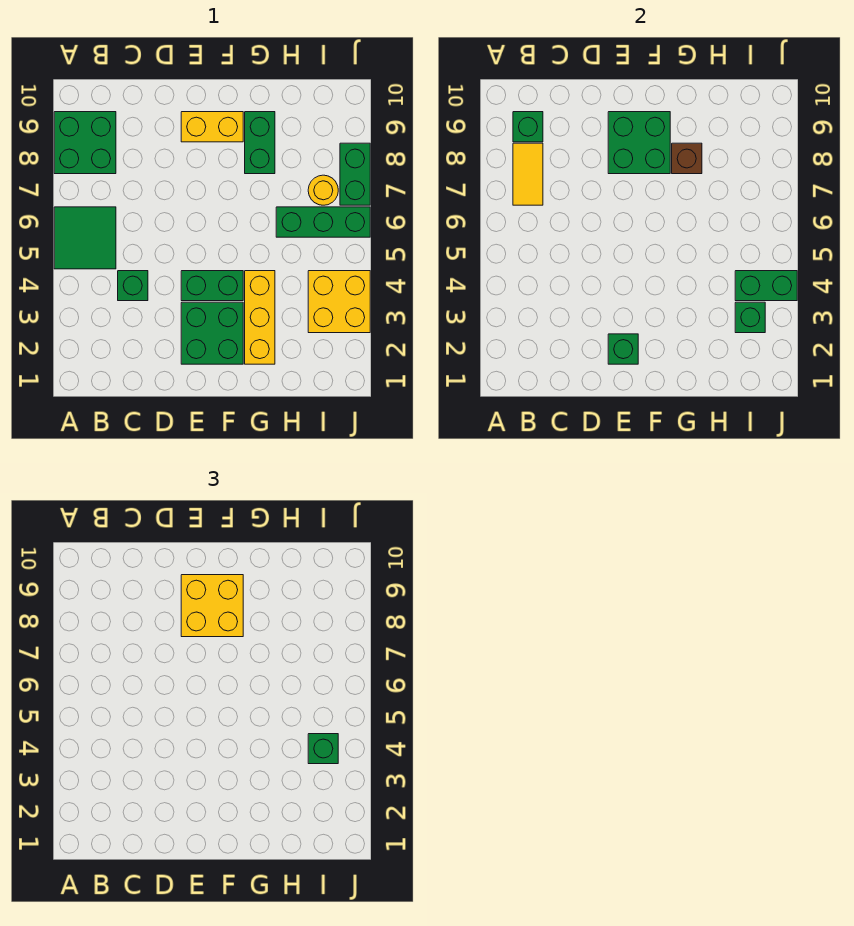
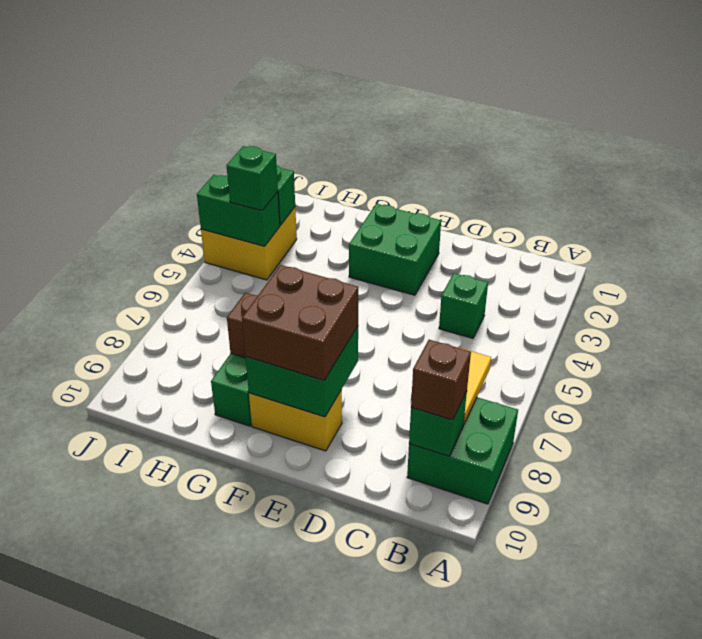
green tile A5:B6 level 1 -> none
none -> brown brick B9 level 3
green brick E2 level 2 -> none
green brick E4:F4 level 1 -> none
yellow brick E8:F9 level 3 -> brown brick E8:F9 level 3
yellow brick G2:G4 level 1 -> none
green brick H6:J6 level 1 -> none
yellow round brick I7 level 1 -> none
green brick J7:J8 level 1 -> none

